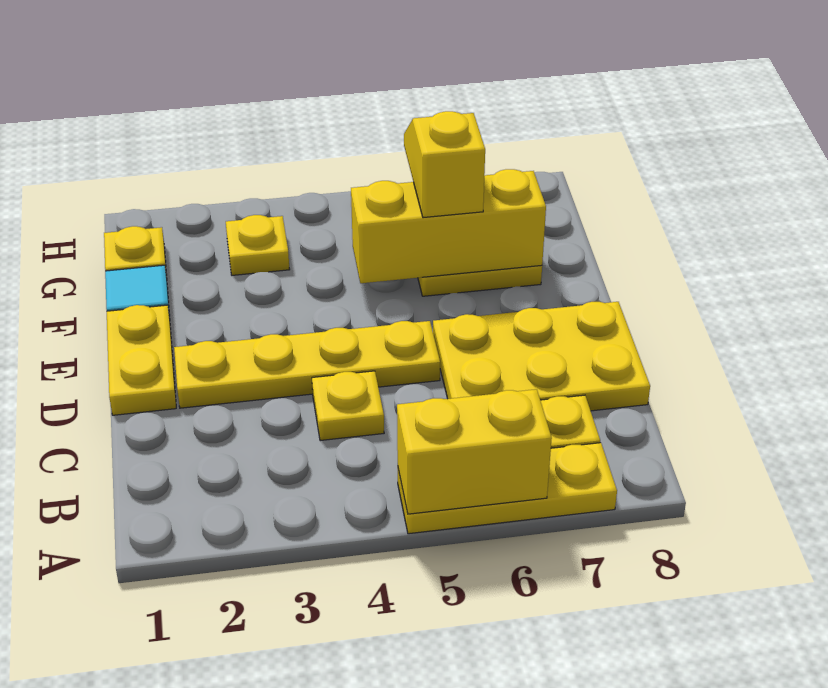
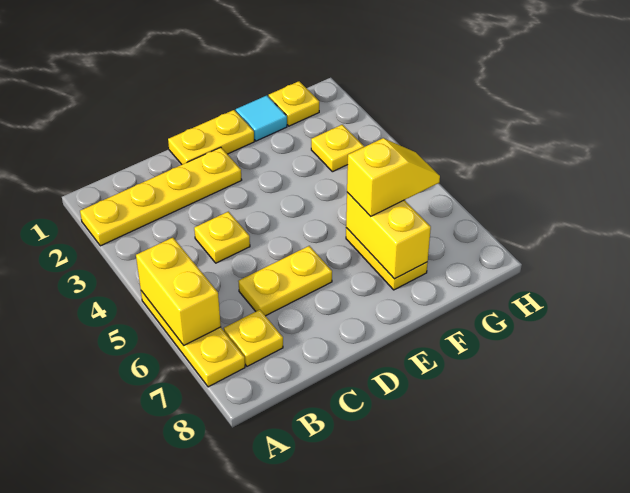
yellow plate C6:D8 level 1 -> yellow plate C6:D6 level 1
yellow plate D2:D5 level 1 -> yellow plate A2:D2 level 1
yellow brick F5:F7 level 2 -> yellow brick F6:F7 level 2

